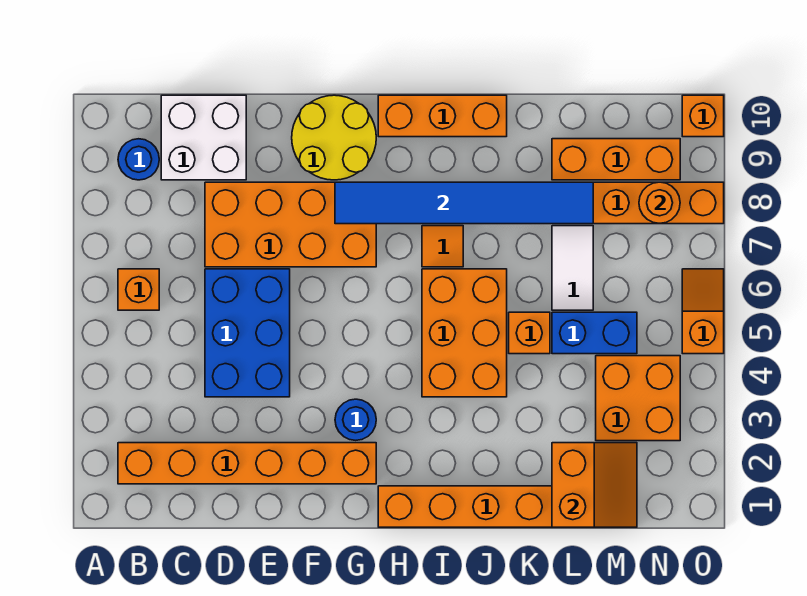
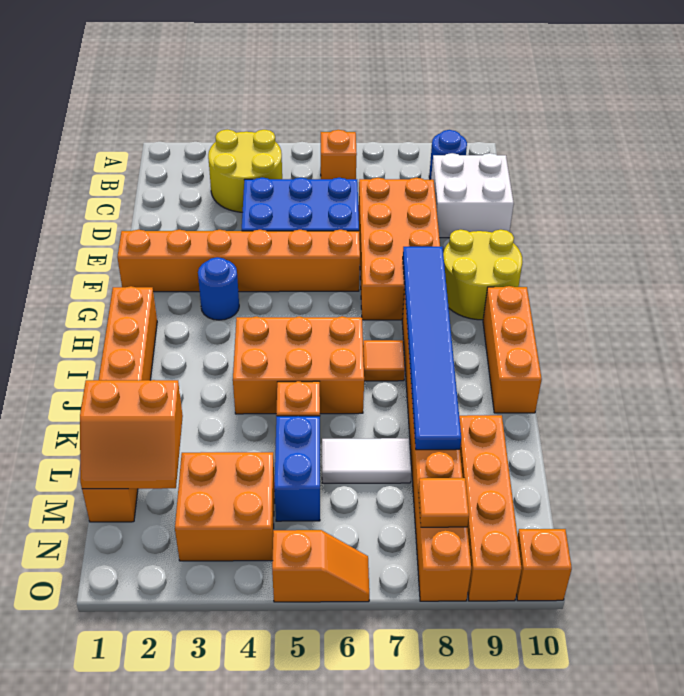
orange brick B2:G2 level 1 -> orange brick F1:F6 level 1
none -> yellow round brick B3:C4 level 1
orange brick L9:N9 level 1 -> orange brick L9:O9 level 1
orange round brick N8 level 2 -> orange tile N8 level 2

